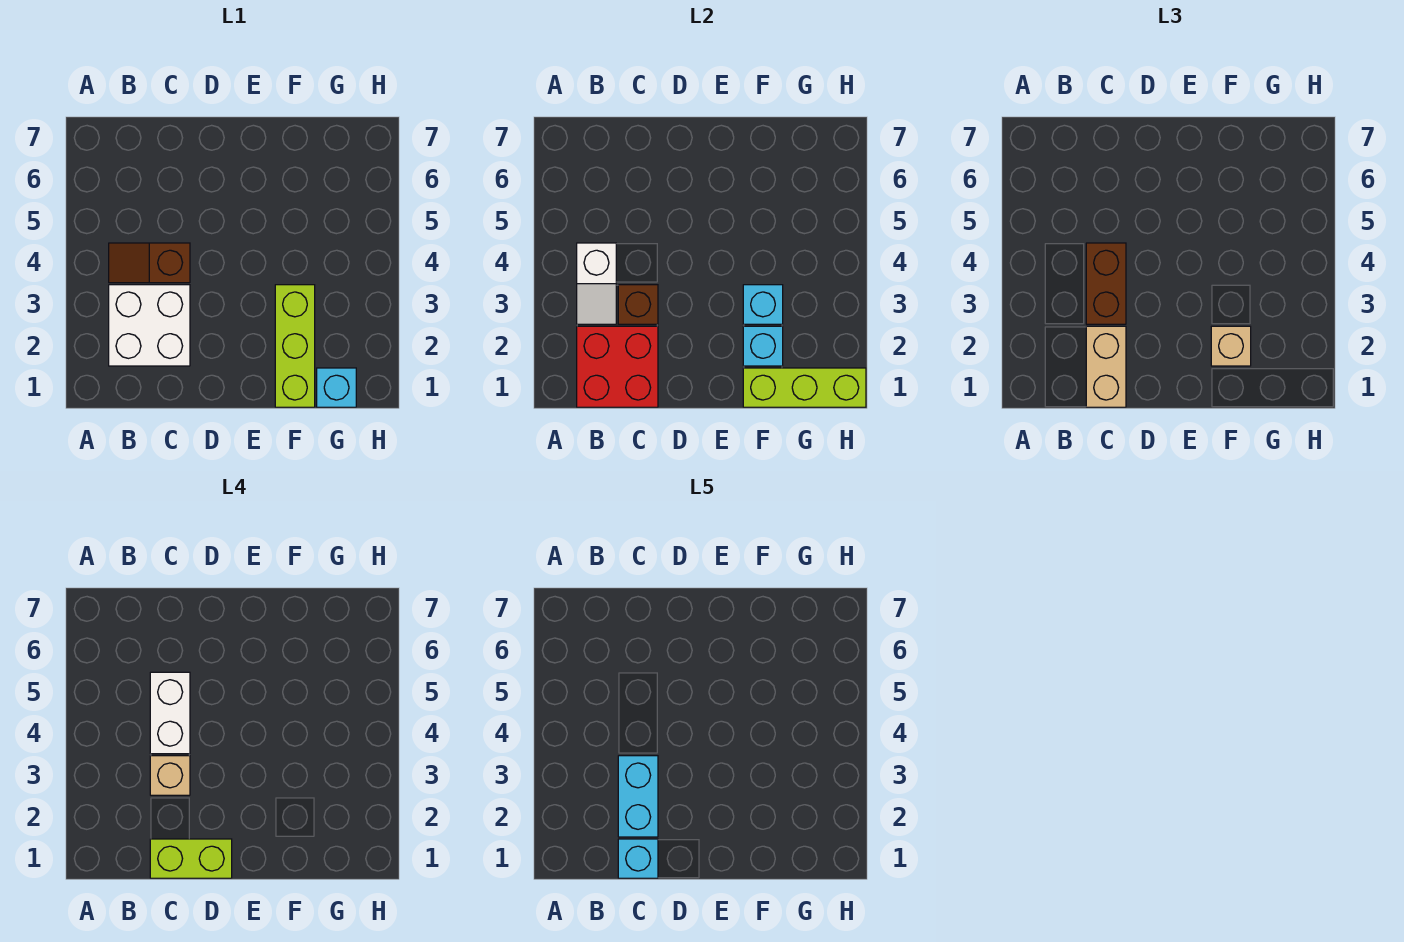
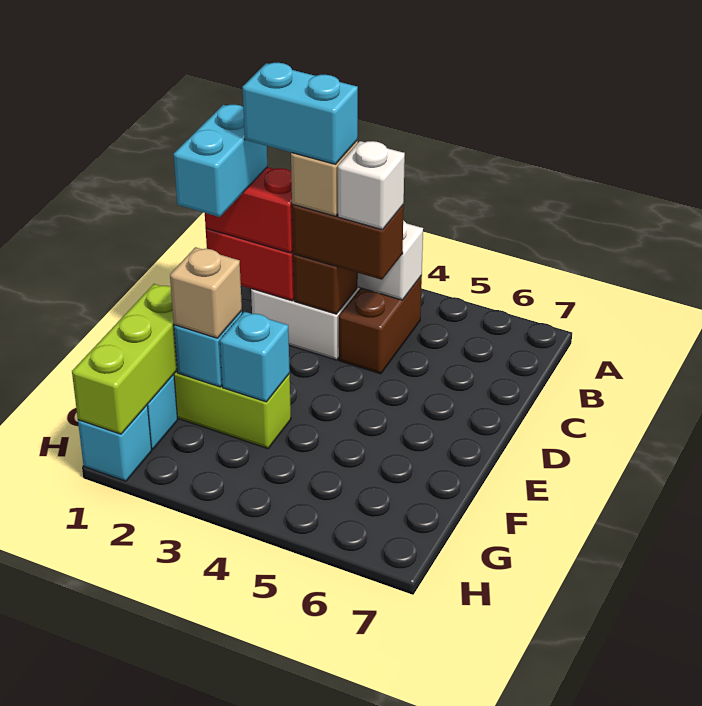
brown slope B4:C4 level 1 top C -> brown brick B4:C4 level 1
tan brick C1:C2 level 3 -> red brick C1:C2 level 3
lime brick C1:D1 level 4 -> cyan brick C1:D1 level 4
cyan brick C1 level 5 -> cyan brick H1 level 1
white brick C4:C5 level 4 -> white brick C4 level 4

